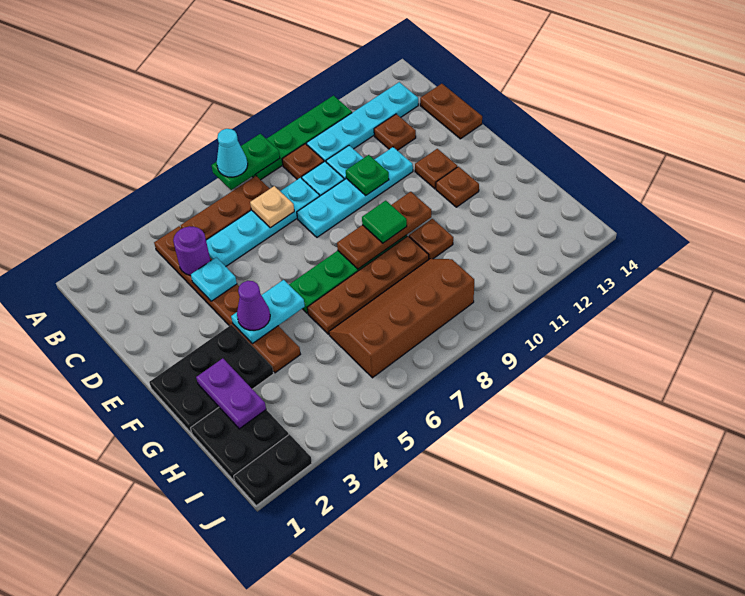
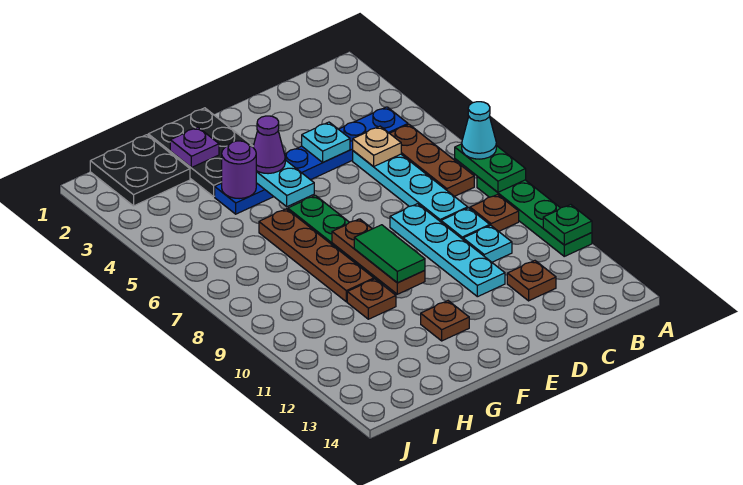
brown plate B4:G4 level 1 -> blue plate B4:G4 level 1
cyan plate B10:B13 level 1 -> none
purple round brick C4 level 2 -> purple round brick G4 level 2
tan plate C7 level 2 -> tan plate C5 level 2
brown plate C14:D14 level 1 -> none
green plate D10 level 2 -> green plate A11 level 2
brown plate E12 level 1 -> none
green tile F9 level 3 -> green tile F9:F10 level 3
purple plate G2:H2 level 2 -> purple plate G2 level 2
brown slope H6:I9 level 1 top I -> none
black plate J1:J2 level 1 -> none

